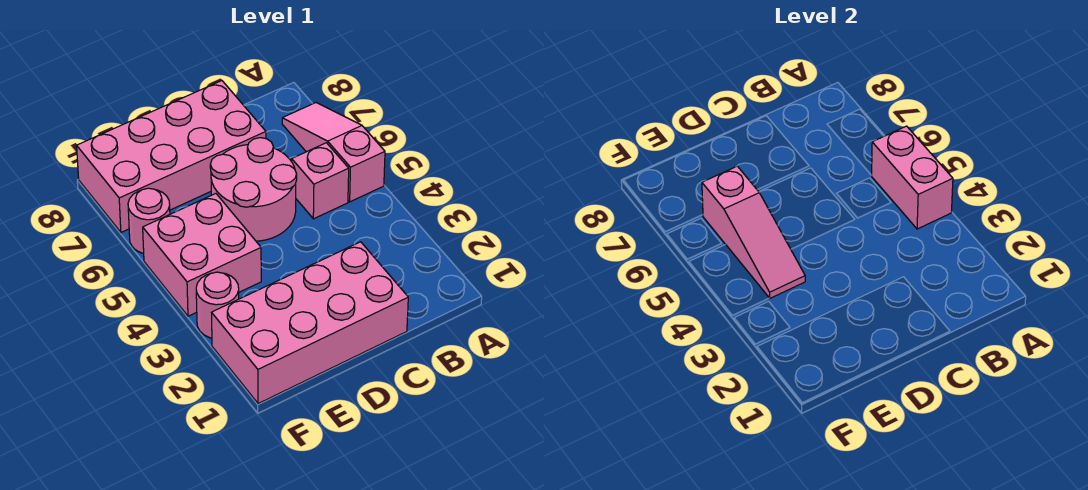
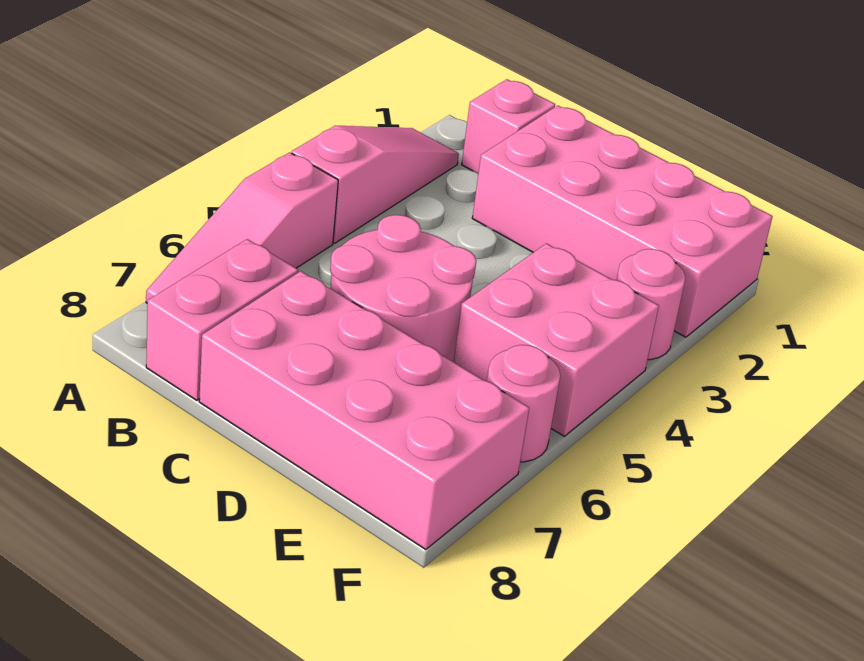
pink brick A4:A5 level 2 -> pink brick B7:B8 level 1
pink brick B5 level 1 -> pink brick B1 level 1
pink slope E4:E6 level 2 top 6 -> pink slope A2:A4 level 1 top 4

